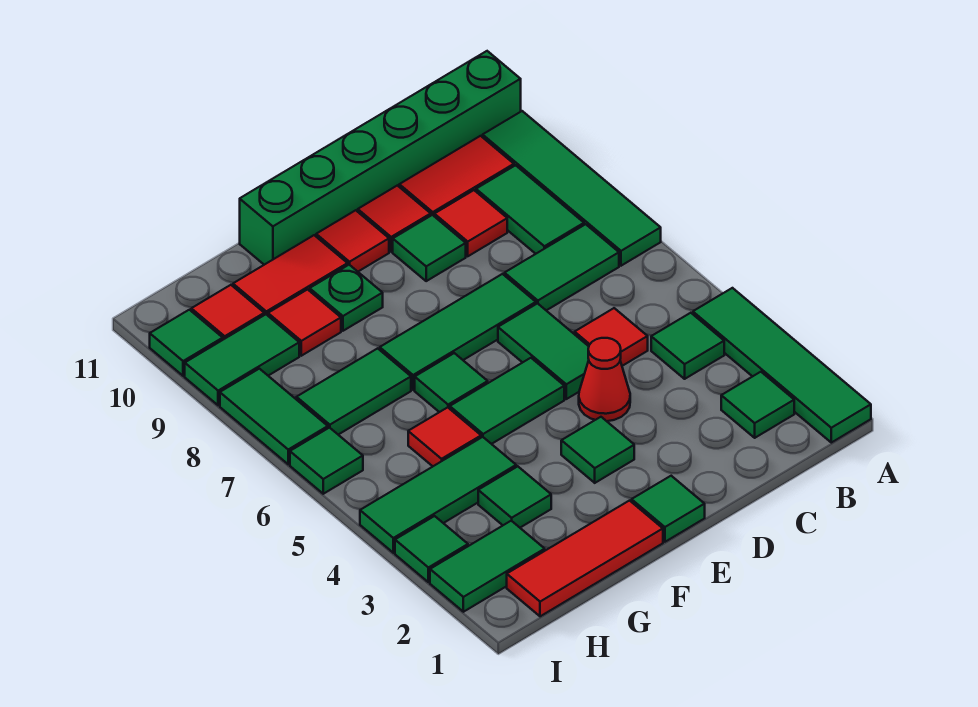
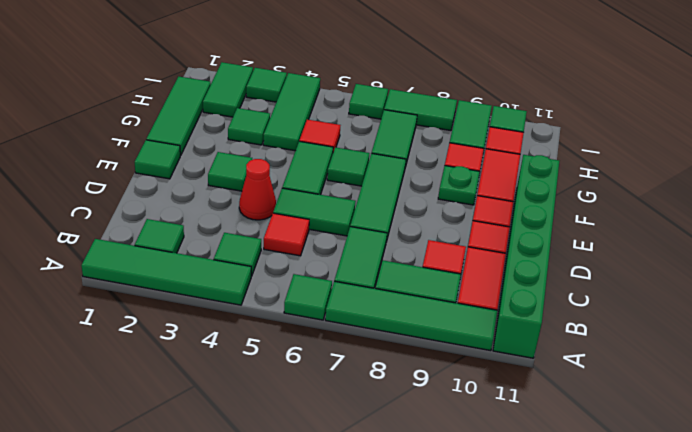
green tile D9 level 1 -> green tile A6 level 1
red tile F1:H1 level 1 -> green tile F1:H1 level 1

